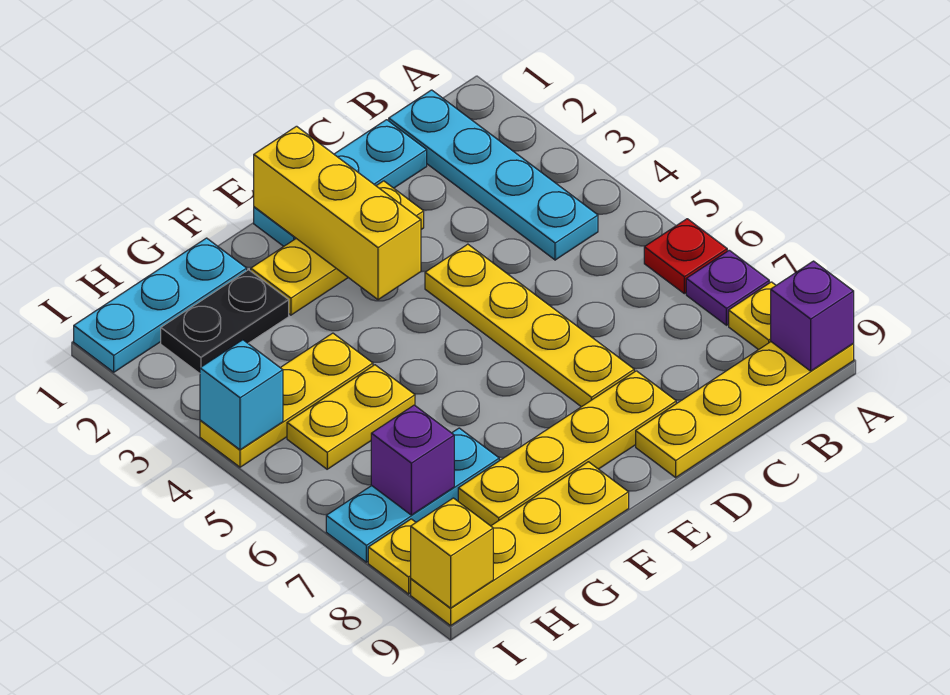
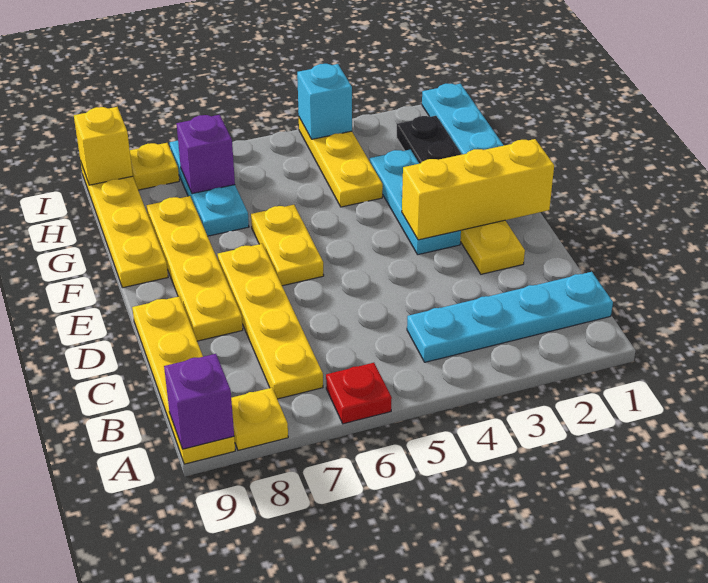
purple plate A7 level 1 -> none
cyan plate C1:E1 level 1 -> cyan plate E3:G3 level 1
yellow plate D4:D7 level 1 -> yellow plate B7:E7 level 1
yellow plate G5:H5 level 1 -> yellow plate E6:F6 level 1

